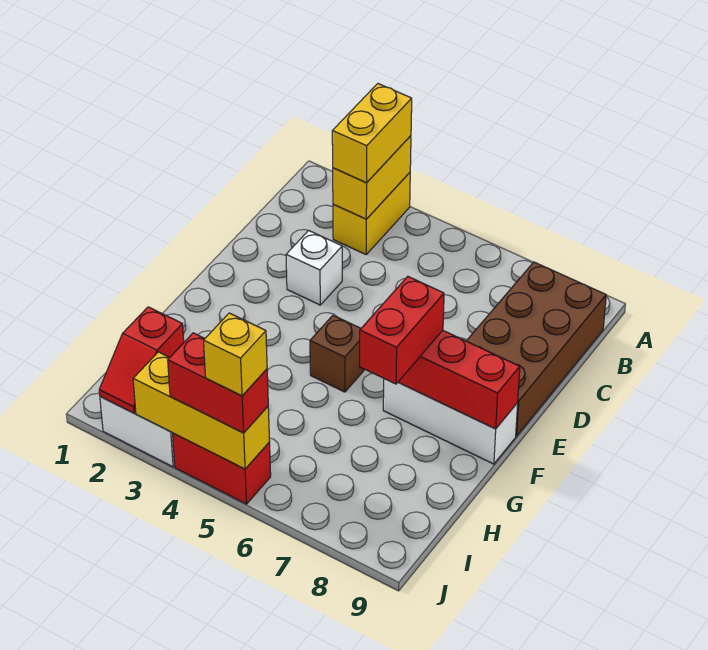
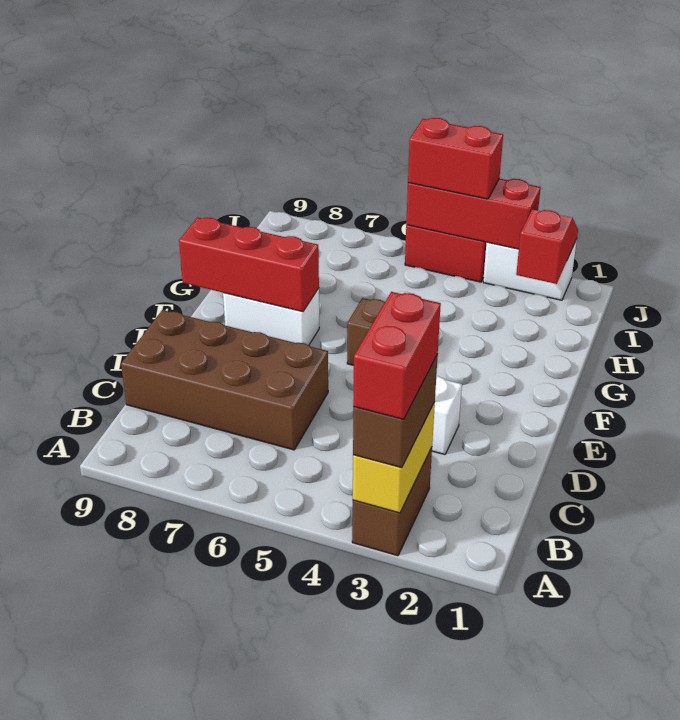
yellow brick A3:B3 level 1 -> brown brick A3:B3 level 1
yellow brick A3:B3 level 3 -> brown brick A3:B3 level 3
brown brick B8:E9 level 1 -> brown brick C6:D9 level 1
white brick F7:F9 level 1 -> white brick F7:F8 level 1
red brick F7:G7 level 3 -> red brick A3:B3 level 4
yellow brick J3:J5 level 2 -> red brick J3:J5 level 2
yellow brick J5 level 4 -> none

